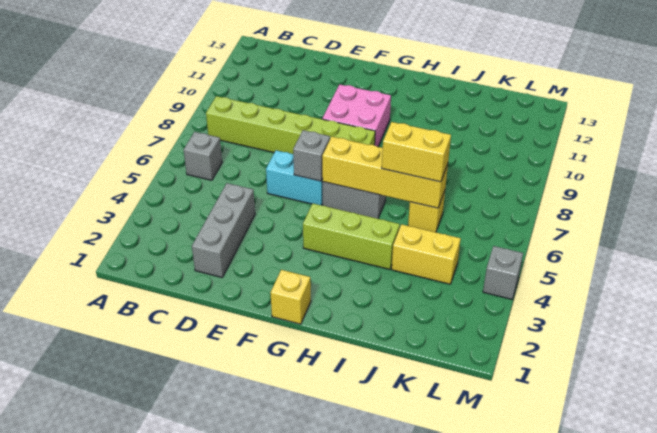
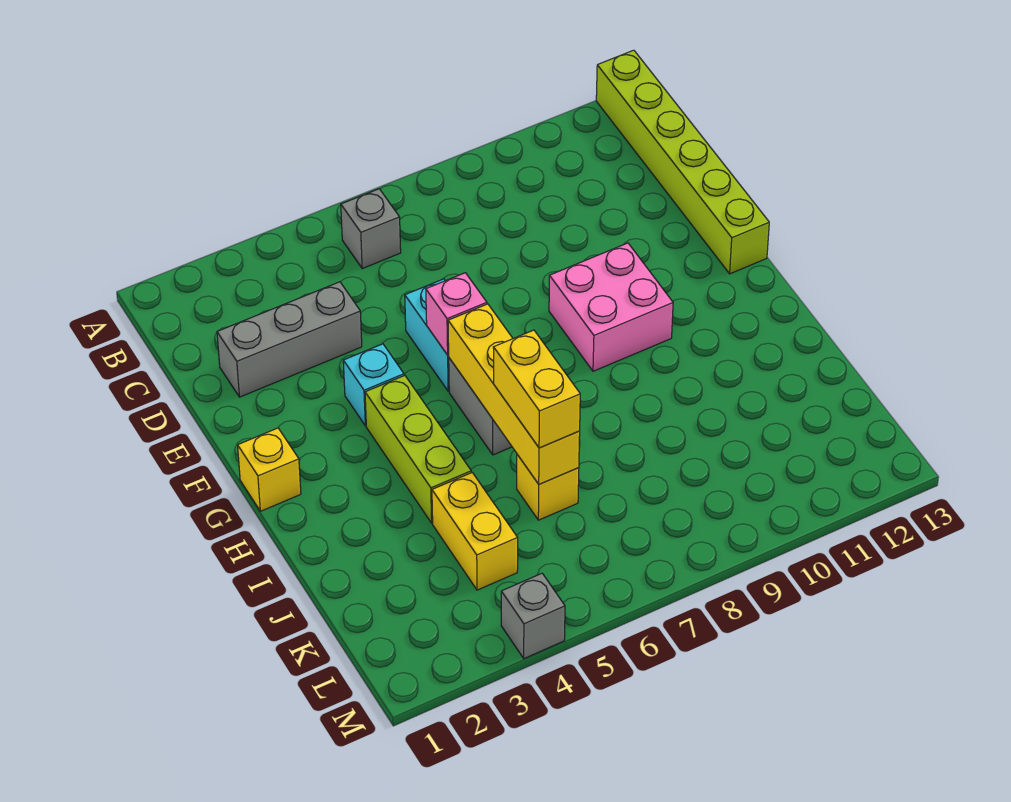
lime brick B8:G8 level 1 -> lime brick A13:F13 level 1
none -> cyan brick F4 level 1
grey brick F6 level 2 -> pink brick F6 level 2

